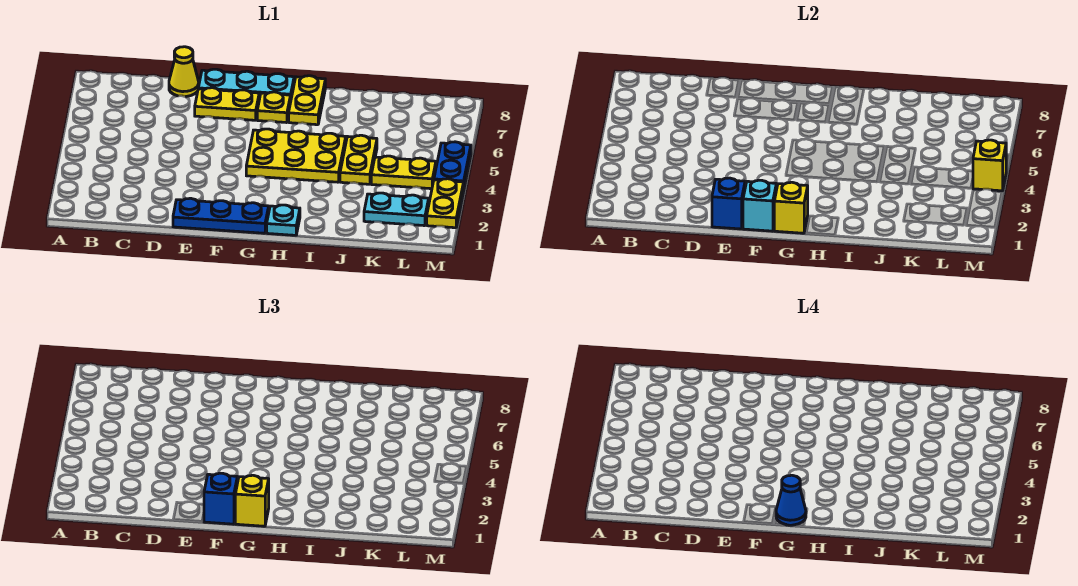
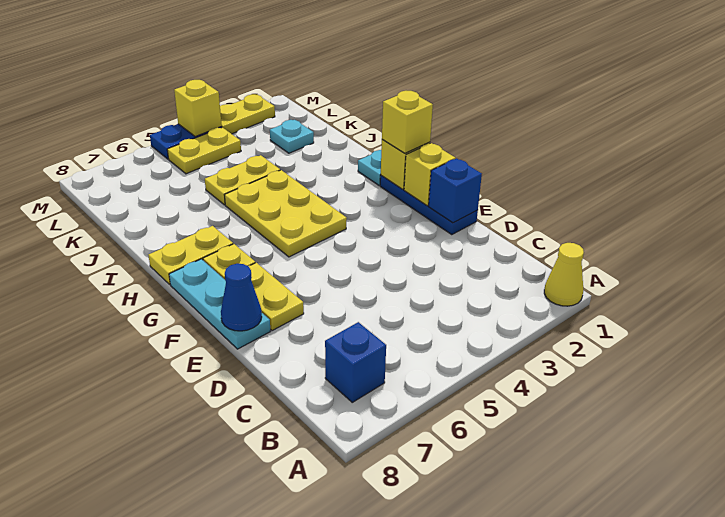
yellow cone D8 level 1 -> yellow cone A1 level 1
cyan brick F1 level 2 -> yellow brick F1 level 2
blue brick F1 level 3 -> blue brick B7 level 1
blue cone G1 level 4 -> blue cone E8 level 2
cyan plate K2:L2 level 1 -> cyan plate K2 level 1
yellow plate K4:L4 level 1 -> yellow plate L4:L5 level 1

